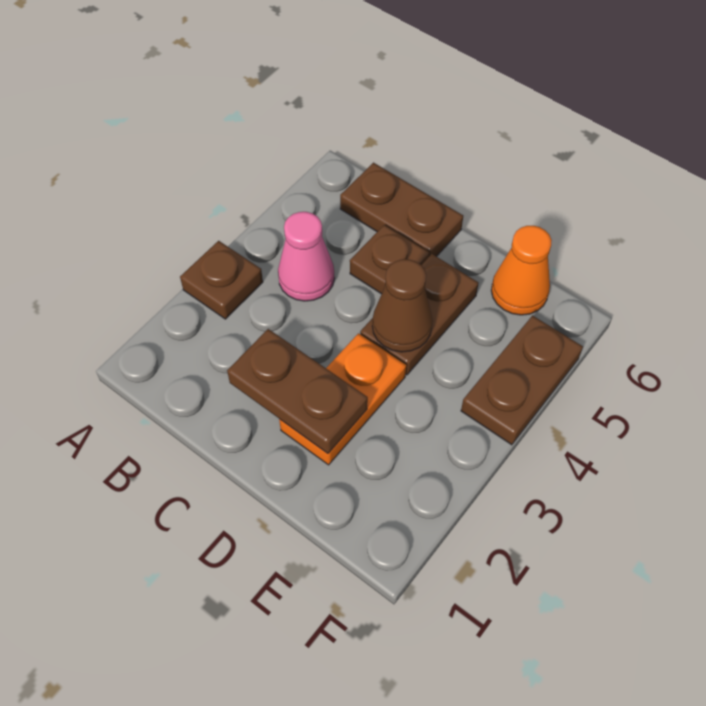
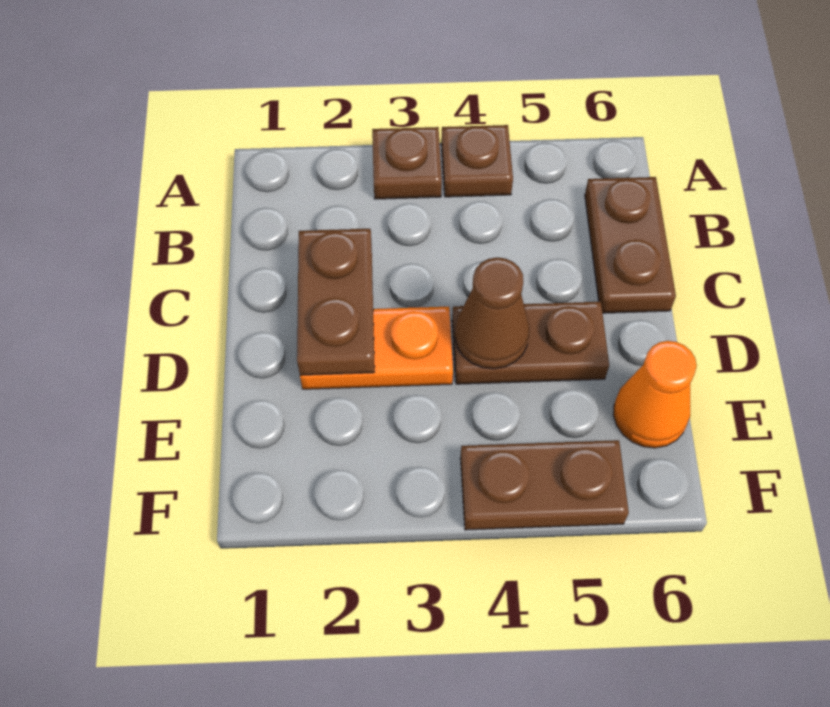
pink cone B4 level 1 -> none
brown plate C5 level 1 -> brown plate A4 level 1

